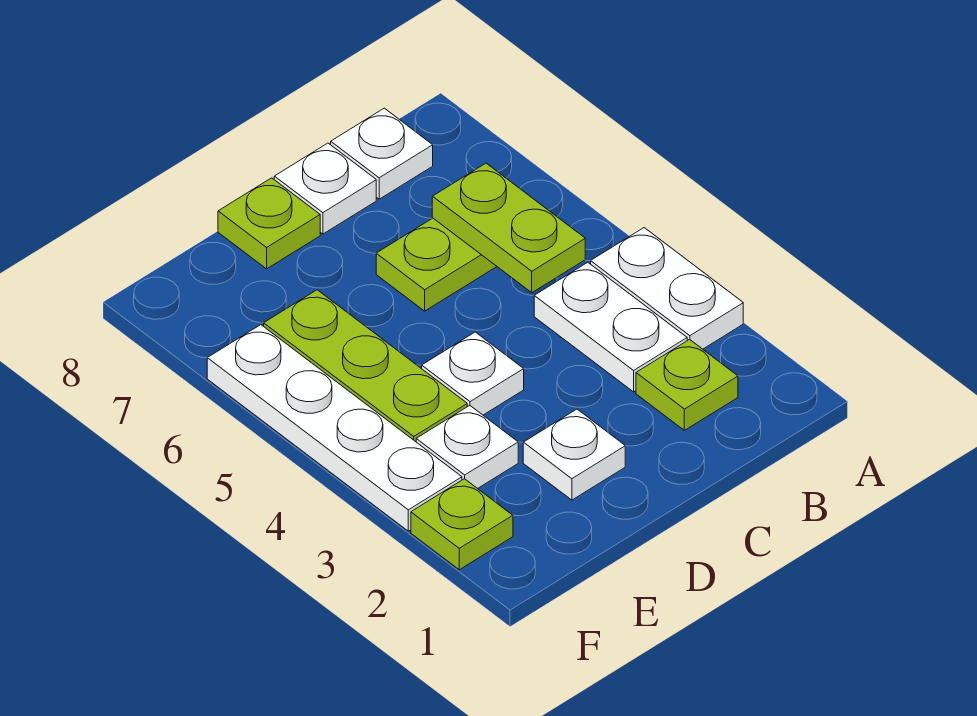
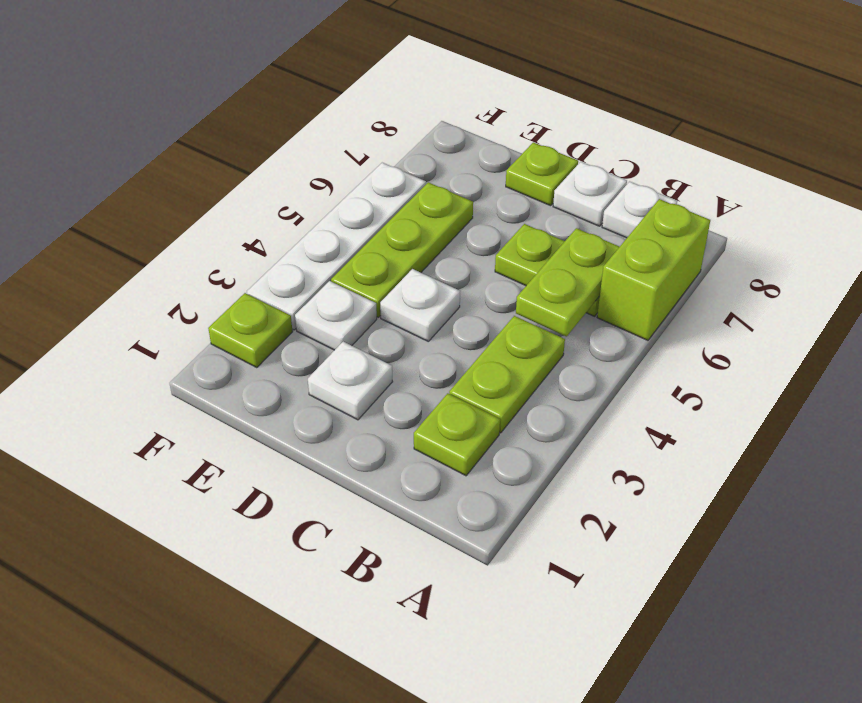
white plate A3:A4 level 1 -> none
none -> lime brick A6:A7 level 1
white plate B3:B4 level 1 -> lime plate B3:B4 level 1

